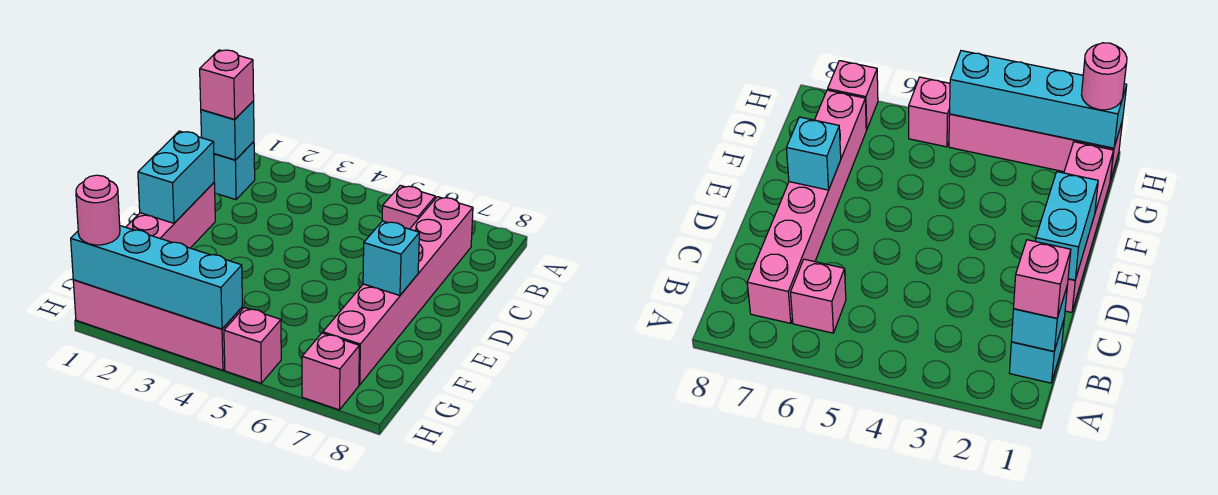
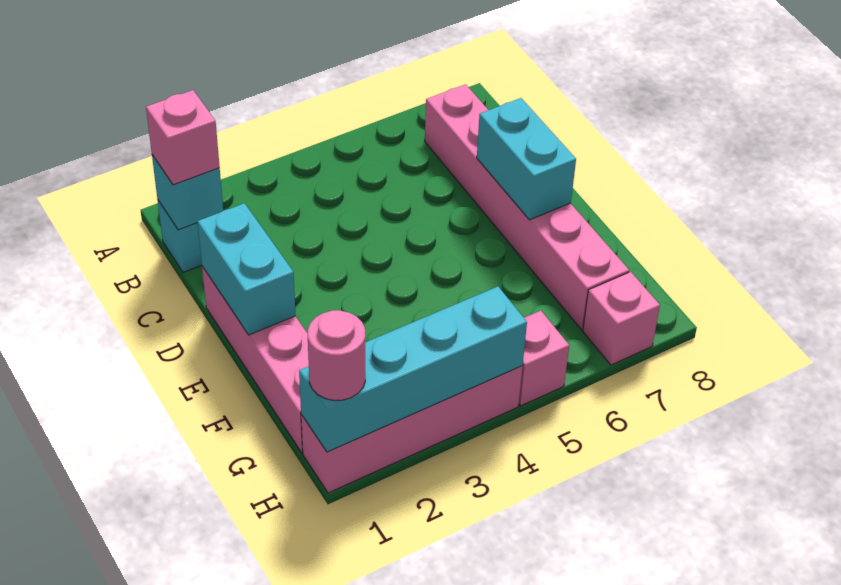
pink brick B6 level 1 -> none
cyan brick E7 level 2 -> cyan brick D7:E7 level 2

